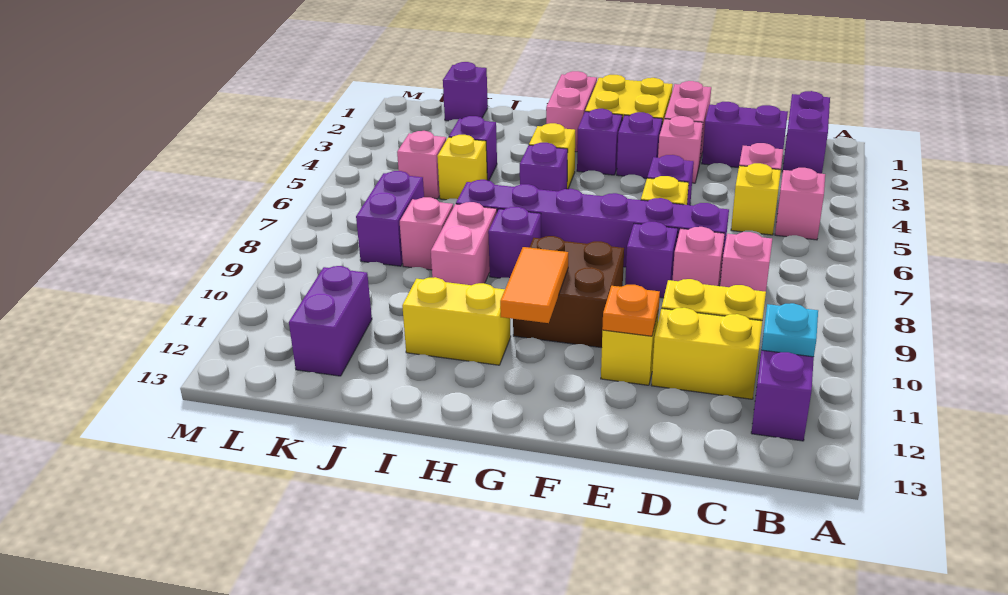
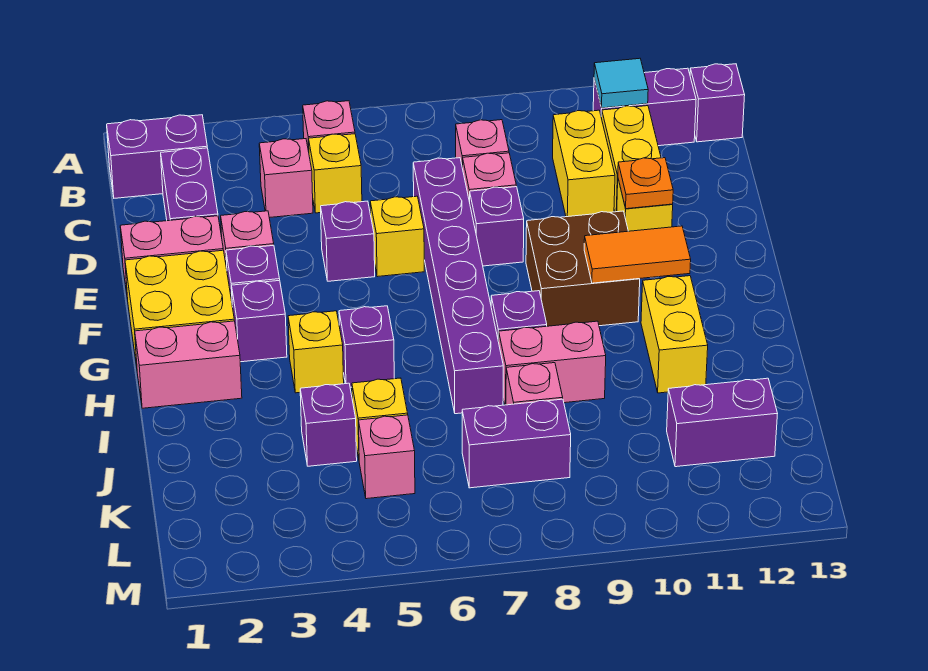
cyan plate B11 level 2 -> cyan tile B11 level 2
purple brick K1 level 1 -> purple brick B13 level 1

